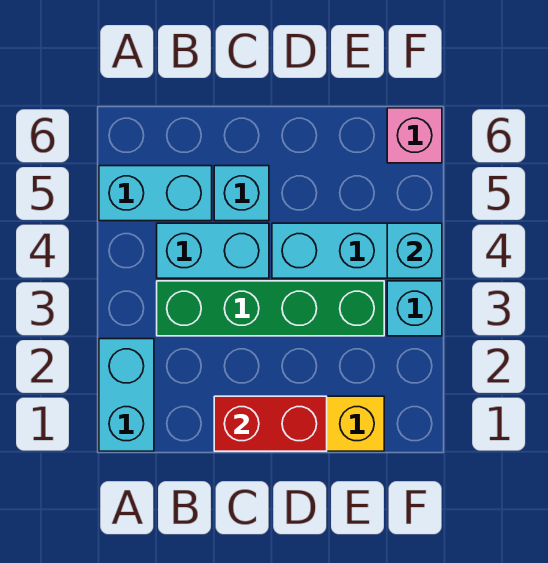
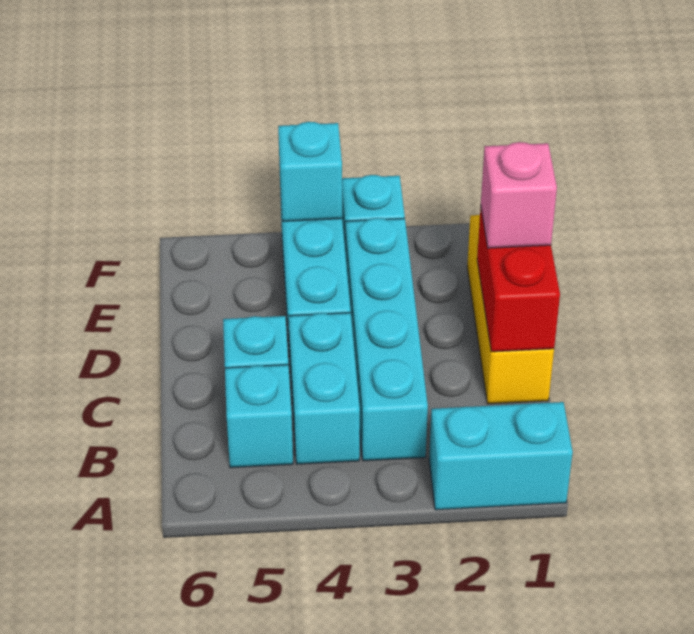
cyan brick A5:B5 level 1 -> cyan brick B5 level 1
green brick B3:E3 level 1 -> cyan brick B3:E3 level 1
pink brick F6 level 1 -> pink brick D1 level 3

